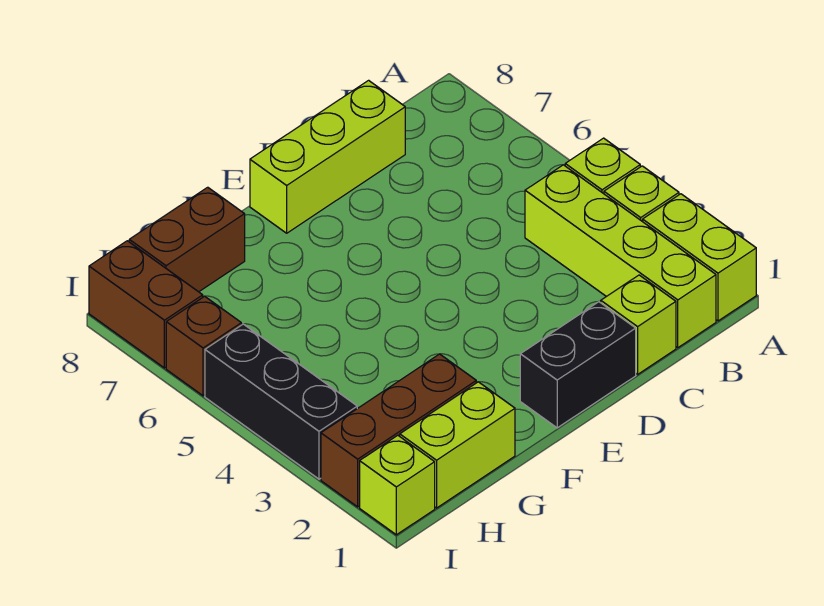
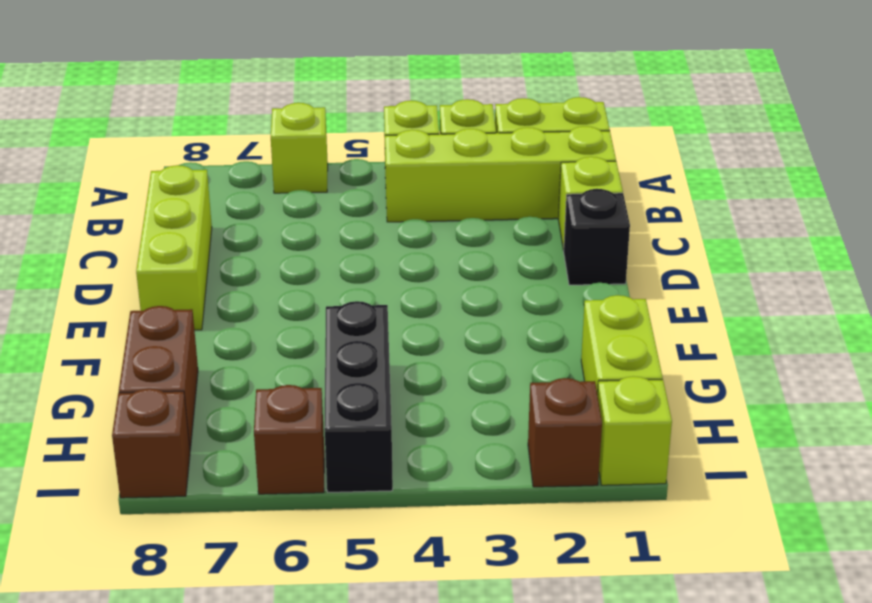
none -> lime brick A6 level 1
black brick D1:E1 level 1 -> black brick D1 level 1
brown brick G2:I2 level 1 -> brown brick I2 level 1
black brick I3:I5 level 1 -> black brick G5:I5 level 1
brown brick I7:I8 level 1 -> brown brick I8 level 1

